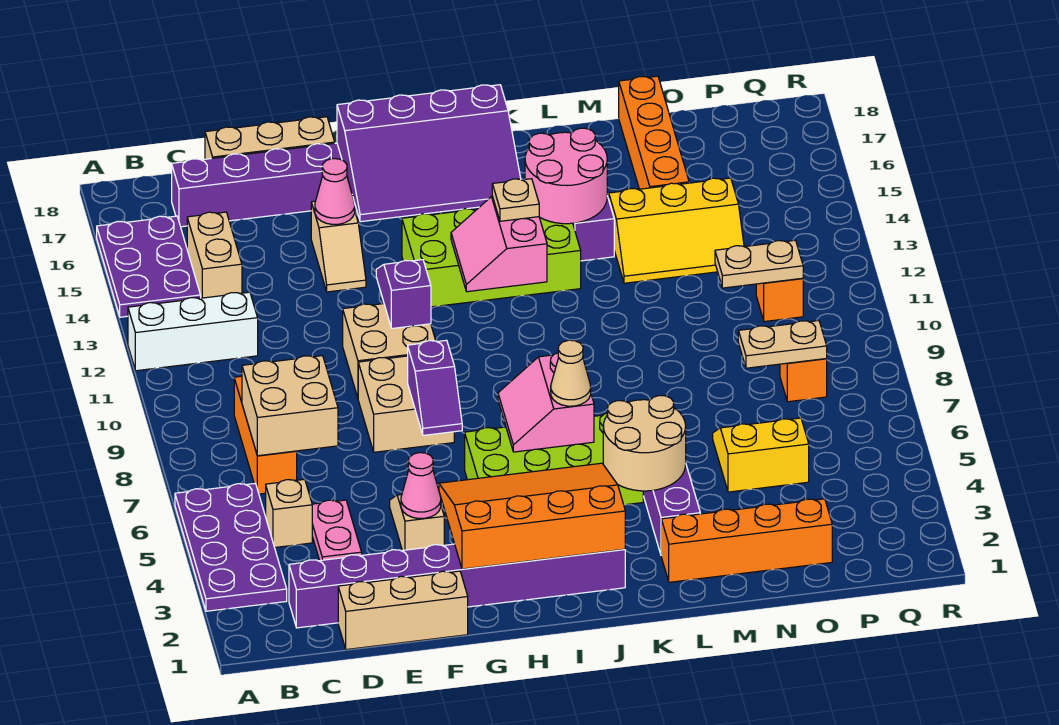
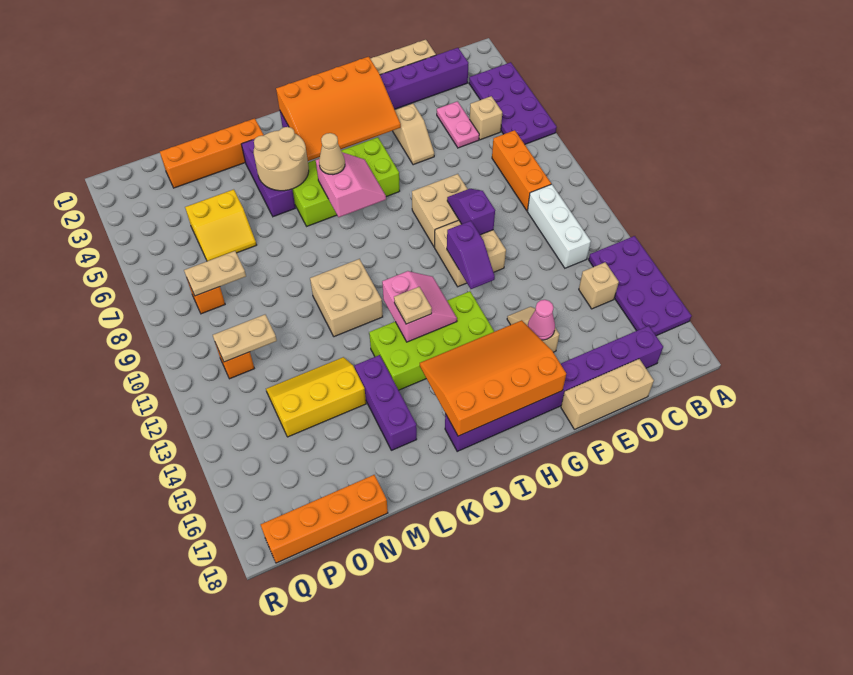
white brick A12:C12 level 1 -> white brick C10:C12 level 1
purple plate A14:B16 level 1 -> purple plate A13:B16 level 1
tan brick C7:D8 level 2 -> tan brick K10:L11 level 1
tan brick C14:C15 level 1 -> tan brick C14 level 1
pink cone F4 level 2 -> none
purple slope G7:G8 level 2 top 8 -> purple slope F9:F10 level 2 top 10
purple slope G15:J17 level 2 top 17 -> orange slope G15:J17 level 2 top 17
pink round brick K14:L15 level 2 -> none
orange brick N15:N18 level 1 -> orange brick N18:Q18 level 1

